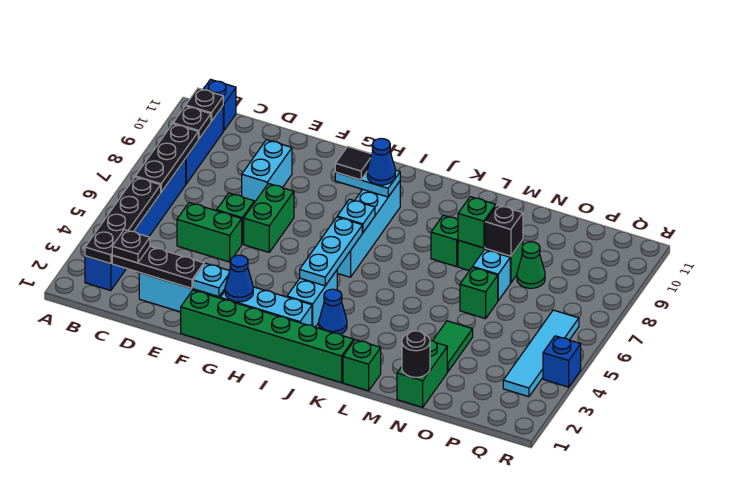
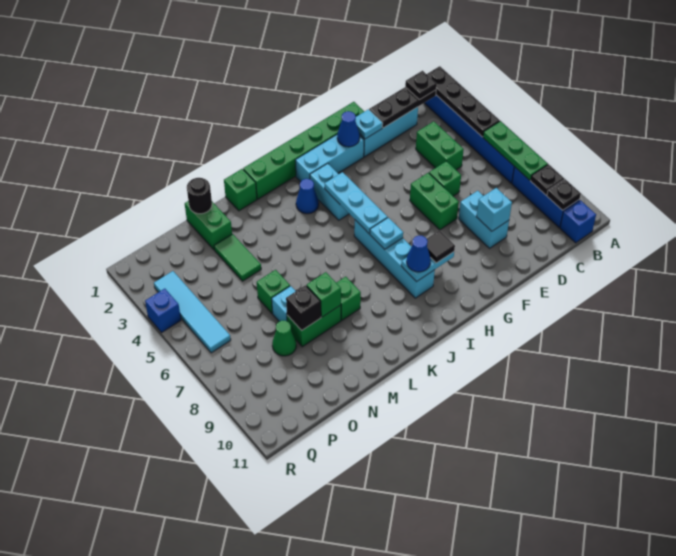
black plate B6:B8 level 2 -> green plate B6:B8 level 2
green brick D5:E5 level 1 -> green brick D4:D5 level 1
none -> cyan brick E9 level 2

